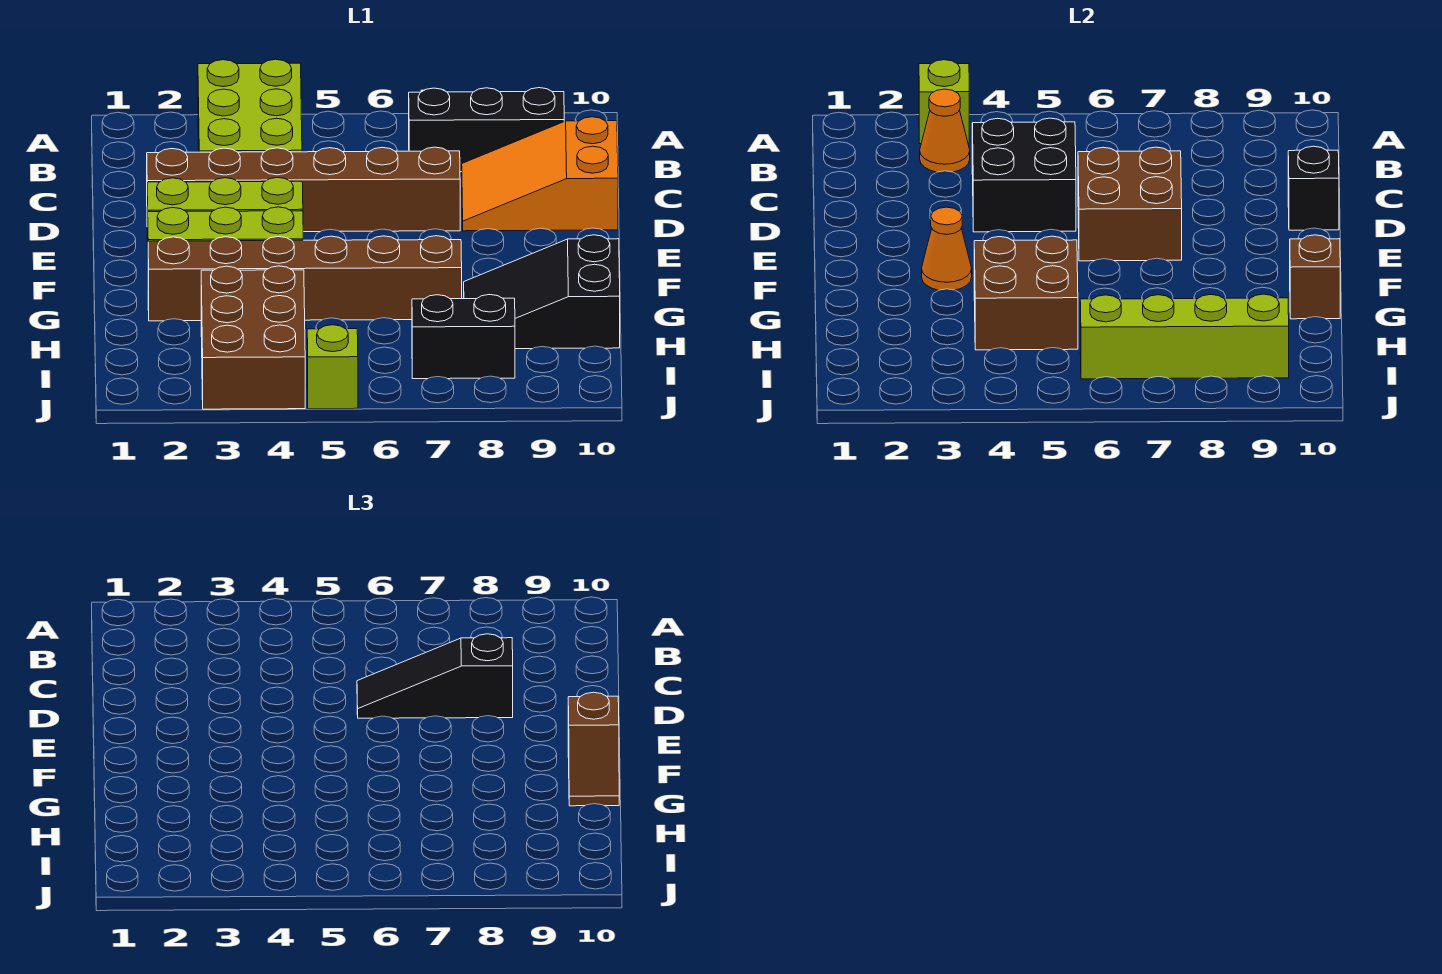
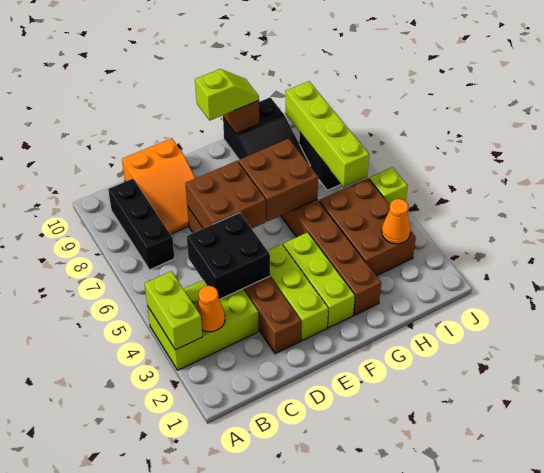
lime brick A3 level 2 -> lime brick A3:A4 level 2
black slope D6:D8 level 3 top 8 -> none
black brick D10 level 2 -> none
orange cone F3 level 2 -> orange cone I3 level 2
brown slope F10:G10 level 3 top F -> lime slope F10:G10 level 3 top F
brown brick G4:H5 level 2 -> brown brick F6:G7 level 2
brown brick H3:J4 level 1 -> brown brick H3:I5 level 1

